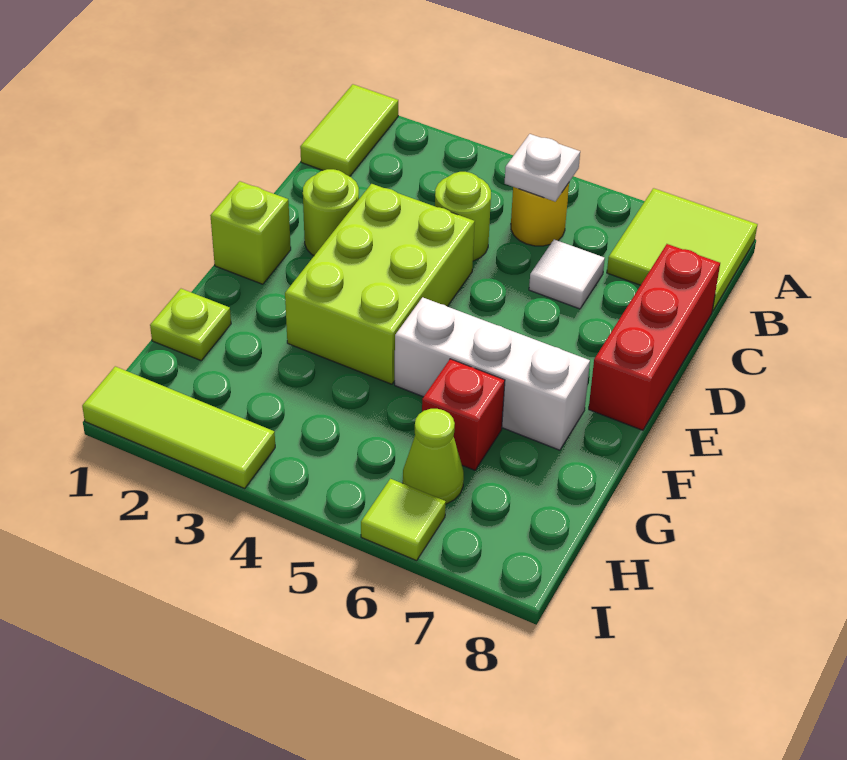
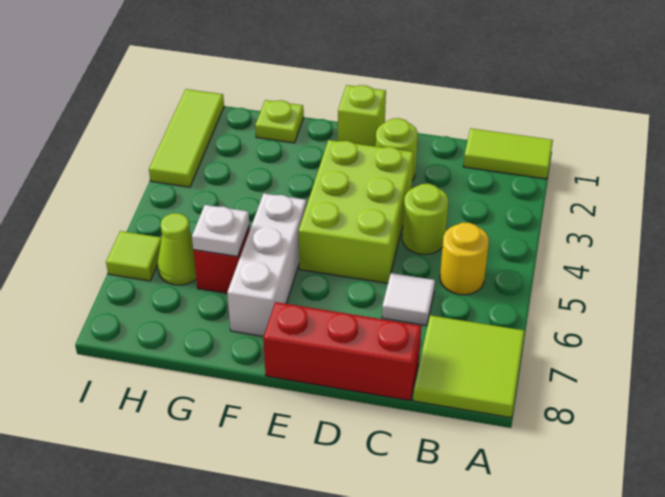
white plate B5 level 2 -> white plate G6 level 2
lime brick D3:F4 level 1 -> lime brick D3:E5 level 1

